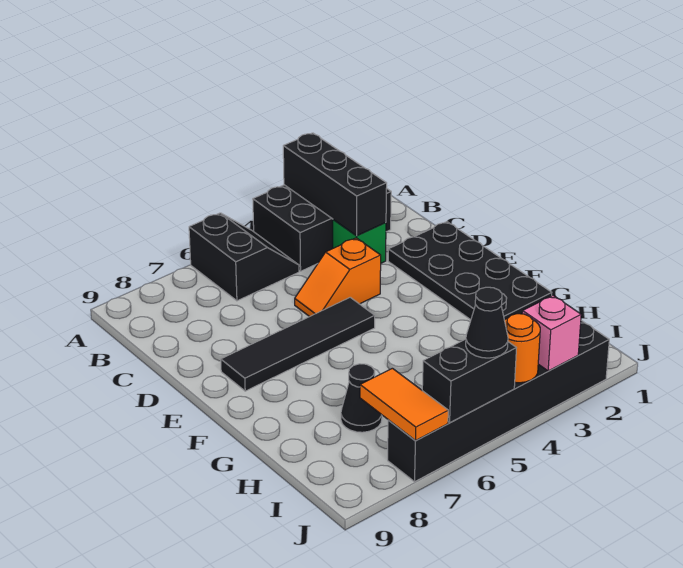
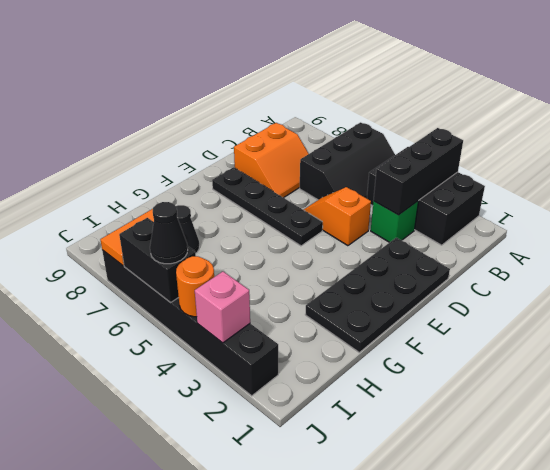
black slope A5:B6 level 1 top 6 -> black slope A5:C6 level 1 top 6
none -> orange slope C7:D8 level 1 top 8
black tile E5:E8 level 1 -> black plate E5:E8 level 1

